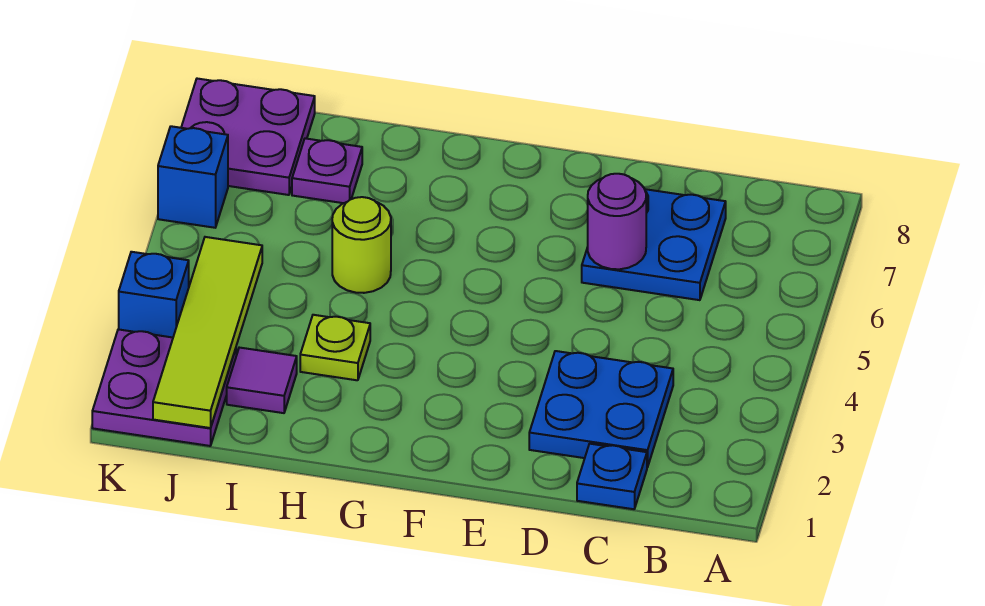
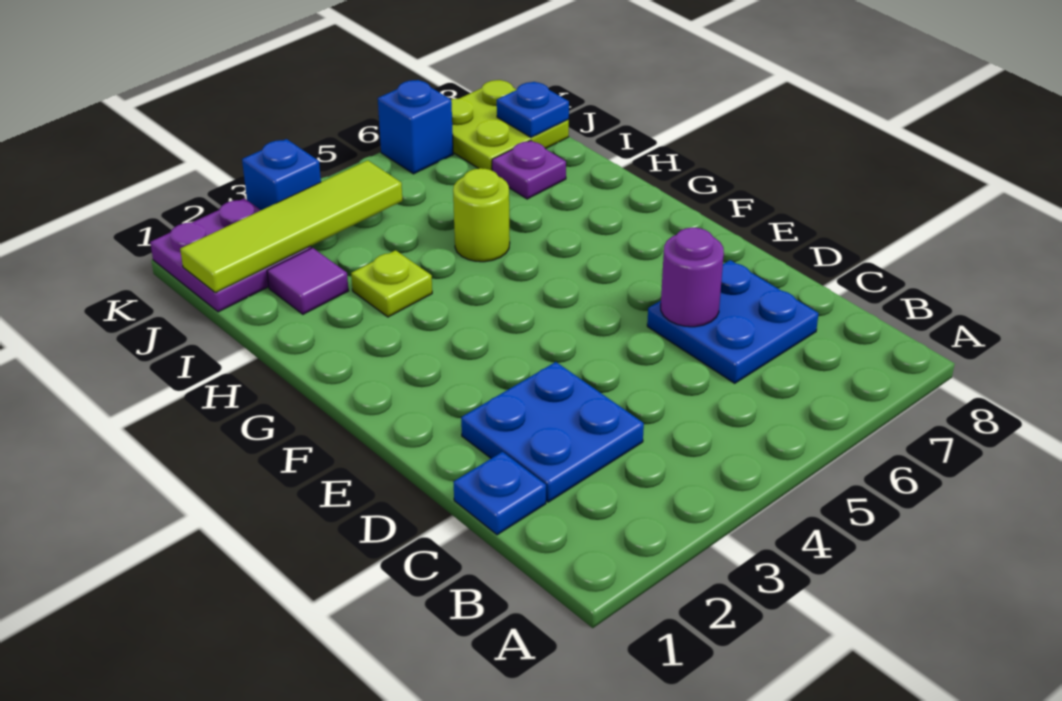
purple plate J7:K8 level 1 -> lime plate J7:K8 level 1
none -> blue plate J8 level 2

